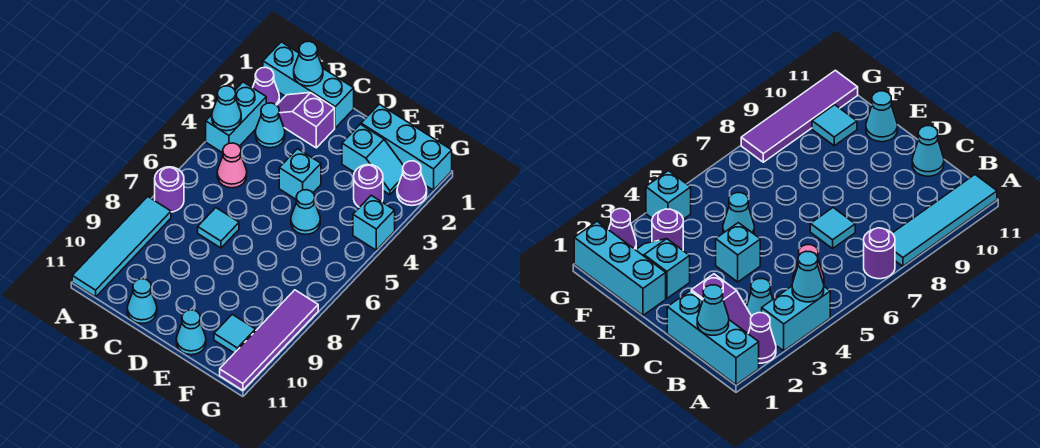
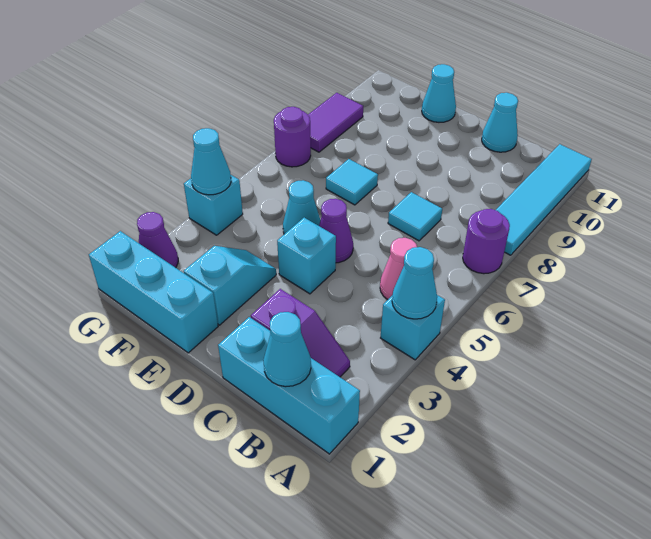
purple cone A2 level 1 -> purple cone D5 level 1
cyan brick A3:A4 level 1 -> cyan brick A4 level 1
cyan cone B3 level 1 -> cyan cone G4 level 2
cyan slope E2:F2 level 1 top E -> cyan slope E2:E3 level 1 top 2
purple round brick F3 level 1 -> purple round brick G7 level 1
cyan tile F10 level 1 -> cyan tile E7 level 1
purple tile G8:G11 level 1 -> purple tile G8:G9 level 1

